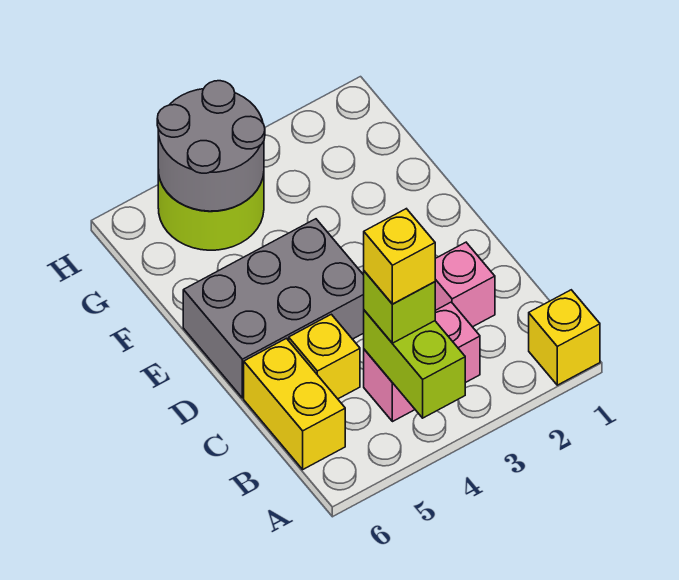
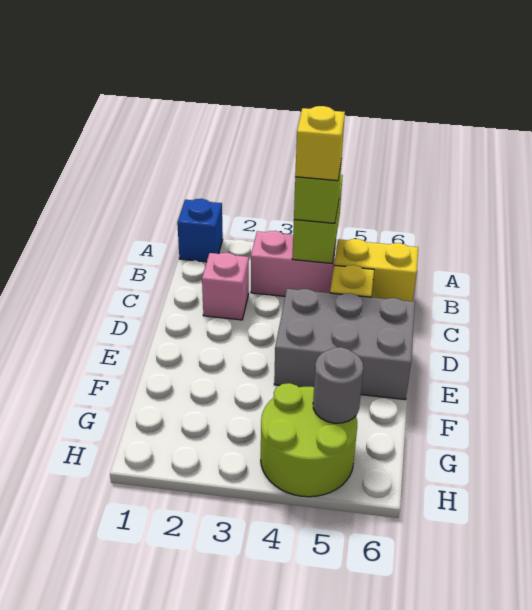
yellow brick A1 level 1 -> blue brick A1 level 1
yellow brick B6:C6 level 1 -> yellow brick B5:B6 level 1
grey round brick G4:H5 level 2 -> grey round brick G5 level 2

